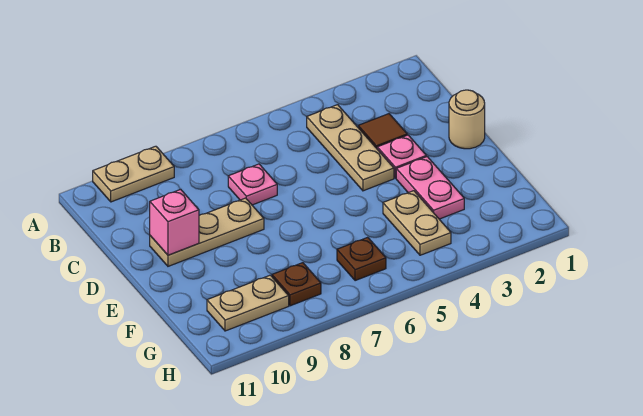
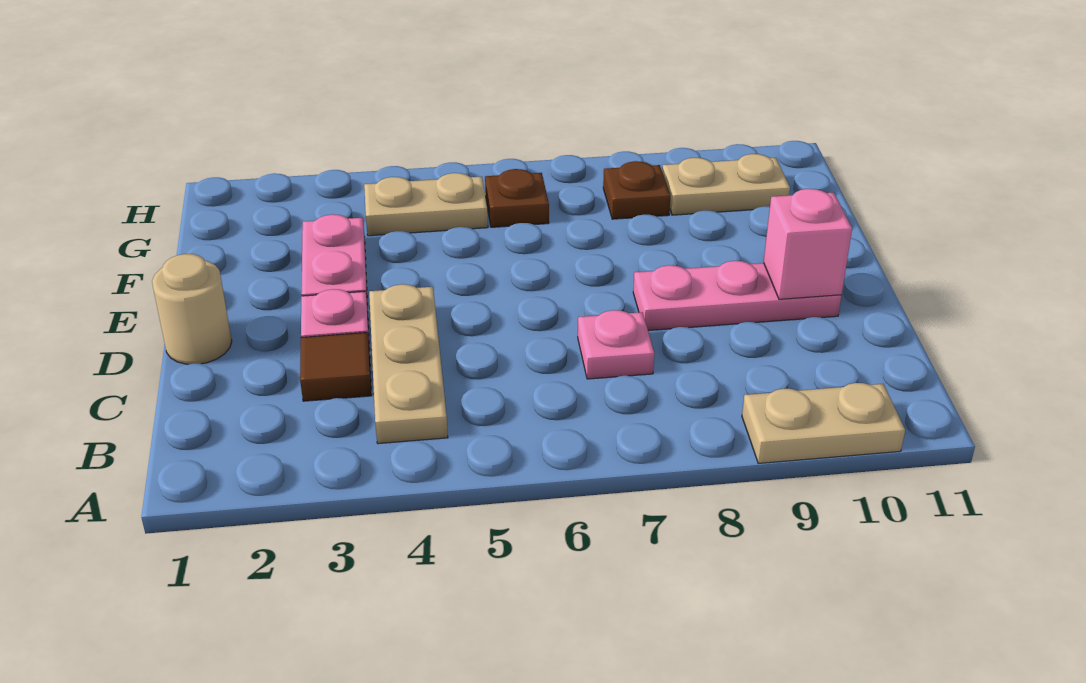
tan plate D8:D10 level 1 -> pink plate D8:D10 level 1
tan plate F4:G4 level 1 -> tan plate G4:G5 level 1

